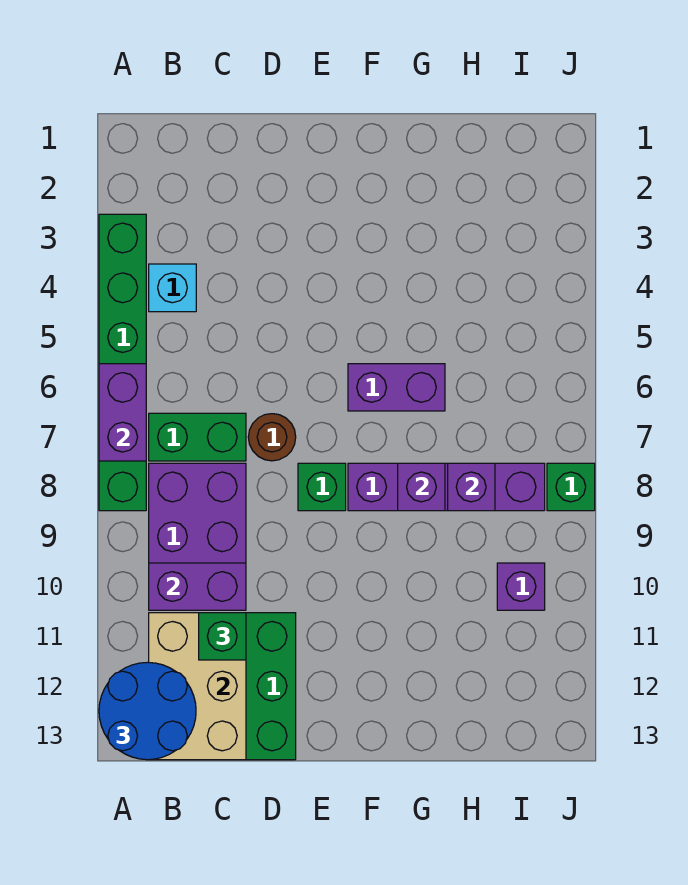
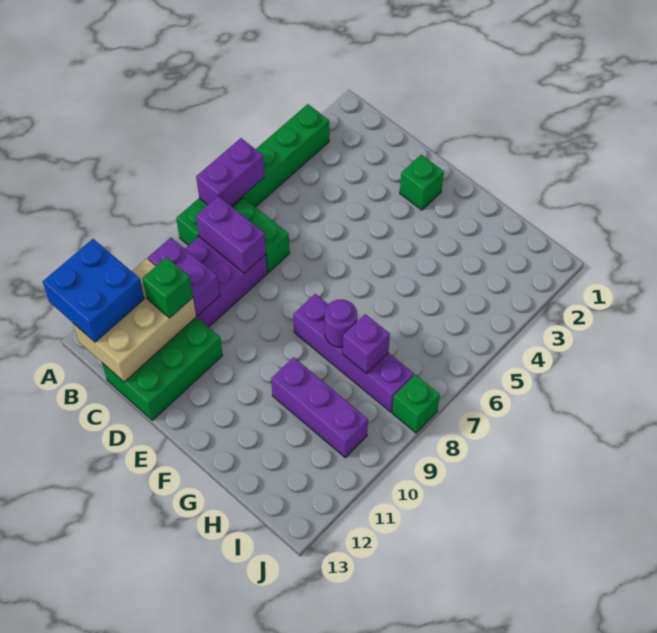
blue round brick A12:B13 level 3 -> blue brick A12:B13 level 3
cyan brick B4 level 1 -> none
brown round brick D7 level 1 -> none
green brick E8 level 1 -> green brick E2 level 1
purple brick F6:G6 level 1 -> purple brick B8:C8 level 2
purple brick G8 level 2 -> purple round brick G8 level 2
purple brick I10 level 1 -> purple brick G10:I10 level 1

